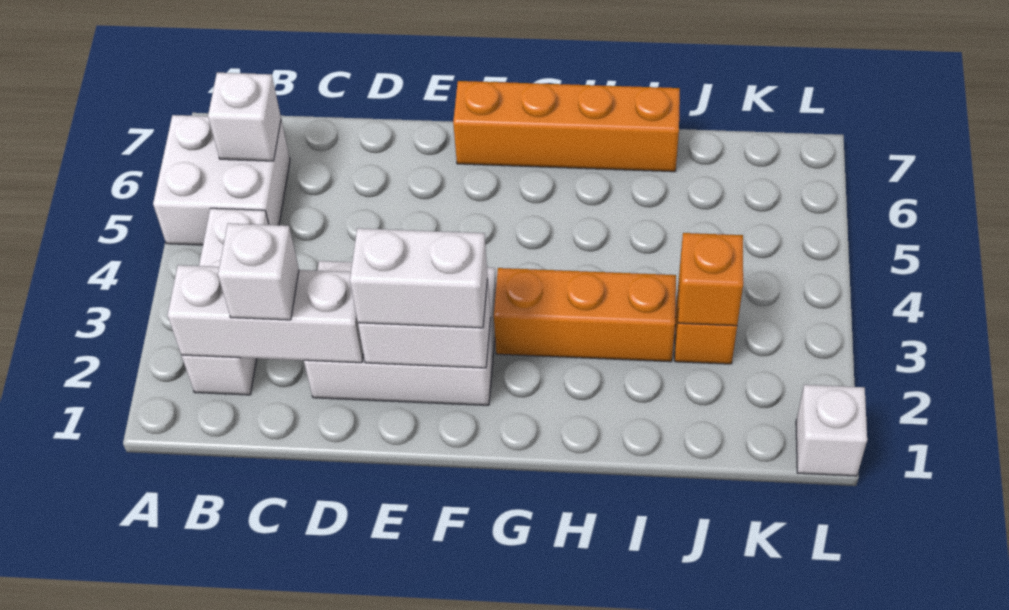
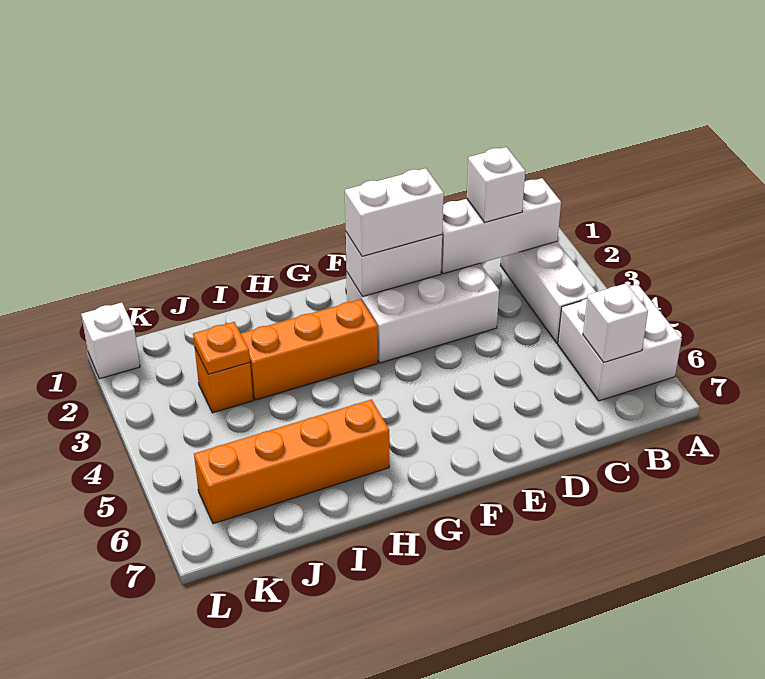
orange brick F7:I7 level 1 -> orange brick H6:K6 level 1
orange brick J3 level 2 -> orange plate J3 level 2

